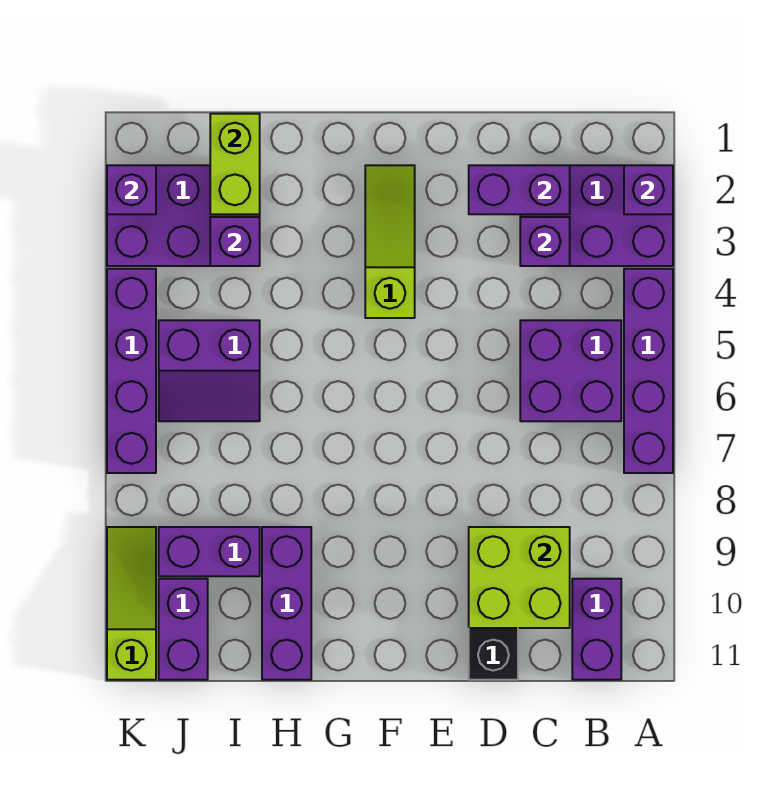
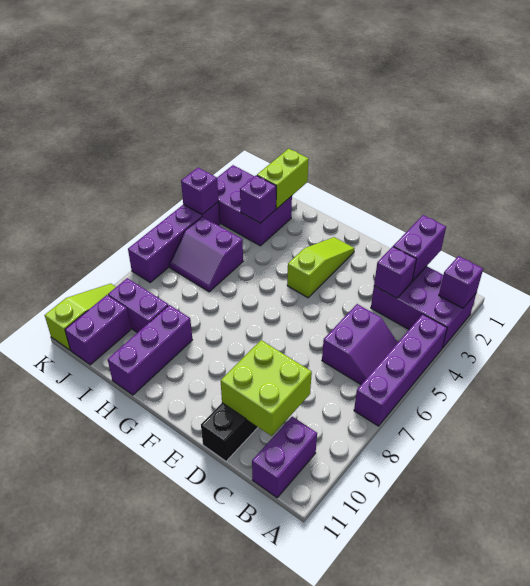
purple brick B5:C6 level 1 -> purple slope B5:C6 level 1 top C
purple brick C2:D2 level 2 -> purple brick C1:C2 level 2
purple brick K2 level 2 -> purple brick K4 level 2

